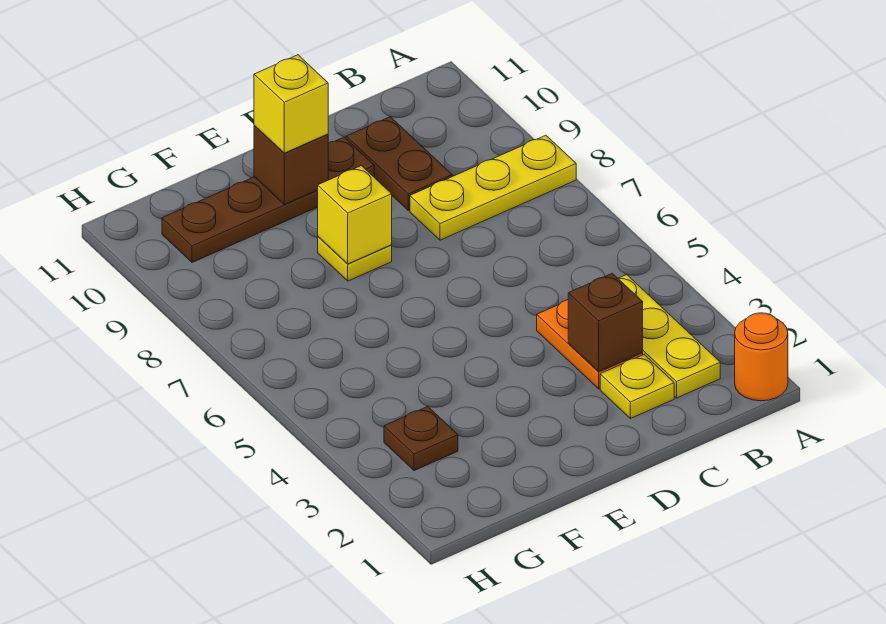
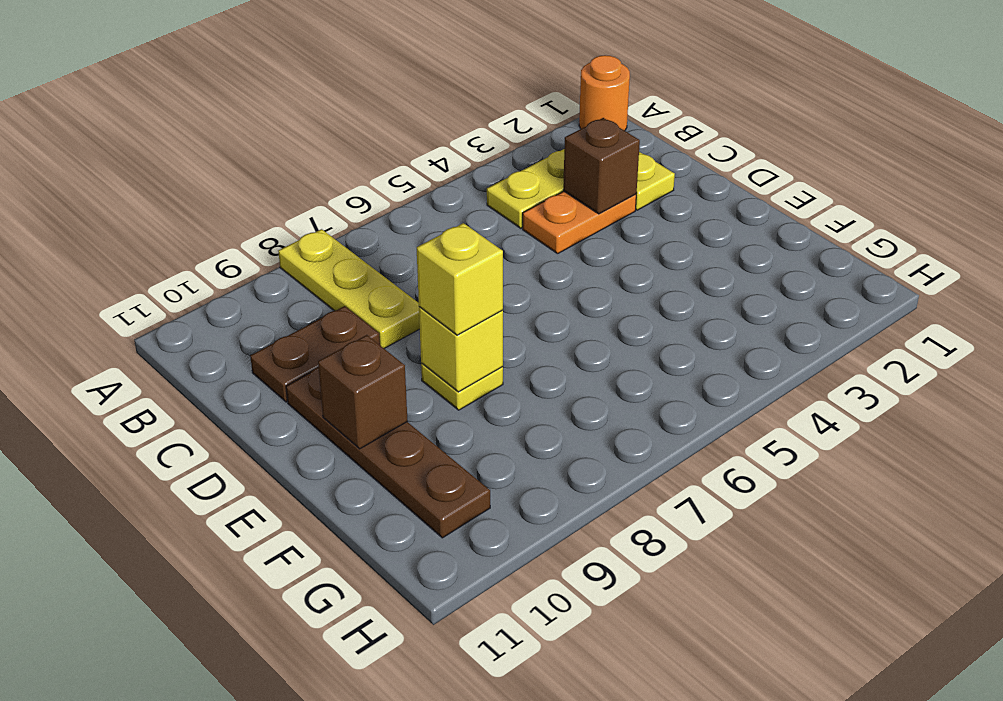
yellow brick E10 level 3 -> yellow brick E8 level 3
brown plate G3 level 1 -> none

